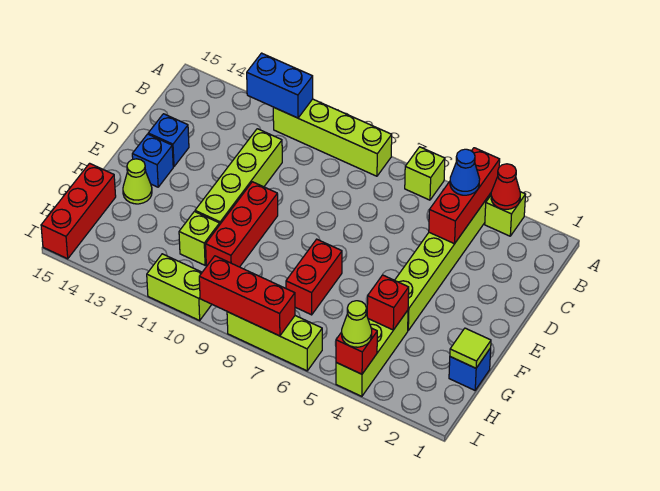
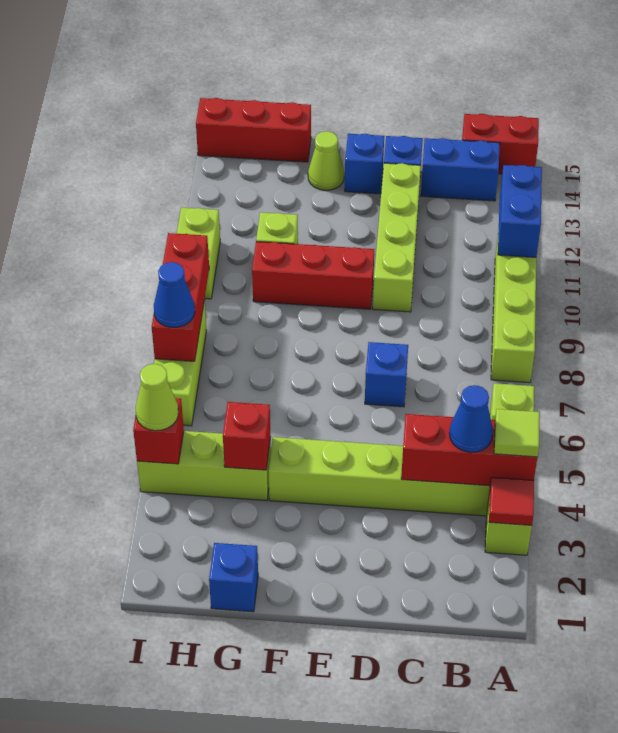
red cone A3 level 2 -> red tile A3 level 2
none -> blue brick B14:C14 level 1
lime brick C11:F11 level 1 -> lime brick D10:D13 level 1
none -> blue brick D7 level 1
red brick F7:G7 level 1 -> red brick A15:B15 level 1
lime tile G1 level 2 -> lime tile A4 level 3
none -> blue cone I7 level 3

